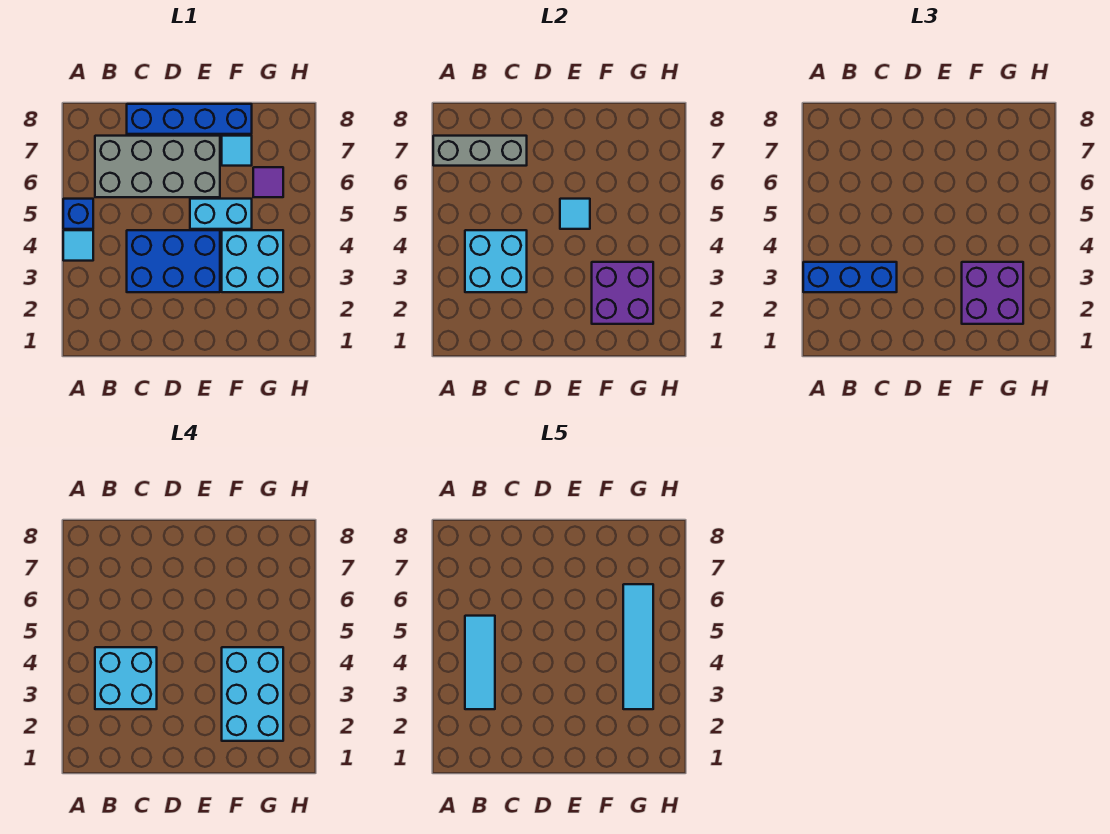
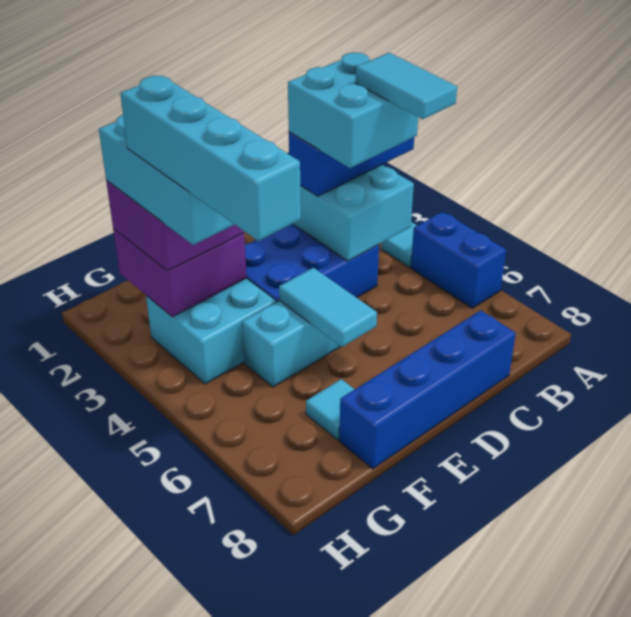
blue brick A5 level 1 -> blue brick A5:A6 level 1
grey brick A7:C7 level 2 -> none
cyan tile B3:B5 level 5 -> cyan tile B4:B5 level 5
grey brick B6:E7 level 1 -> none
cyan tile E5 level 2 -> cyan tile E5:E6 level 2
cyan tile G3:G6 level 5 -> cyan brick G3:G6 level 5
purple tile G6 level 1 -> none

